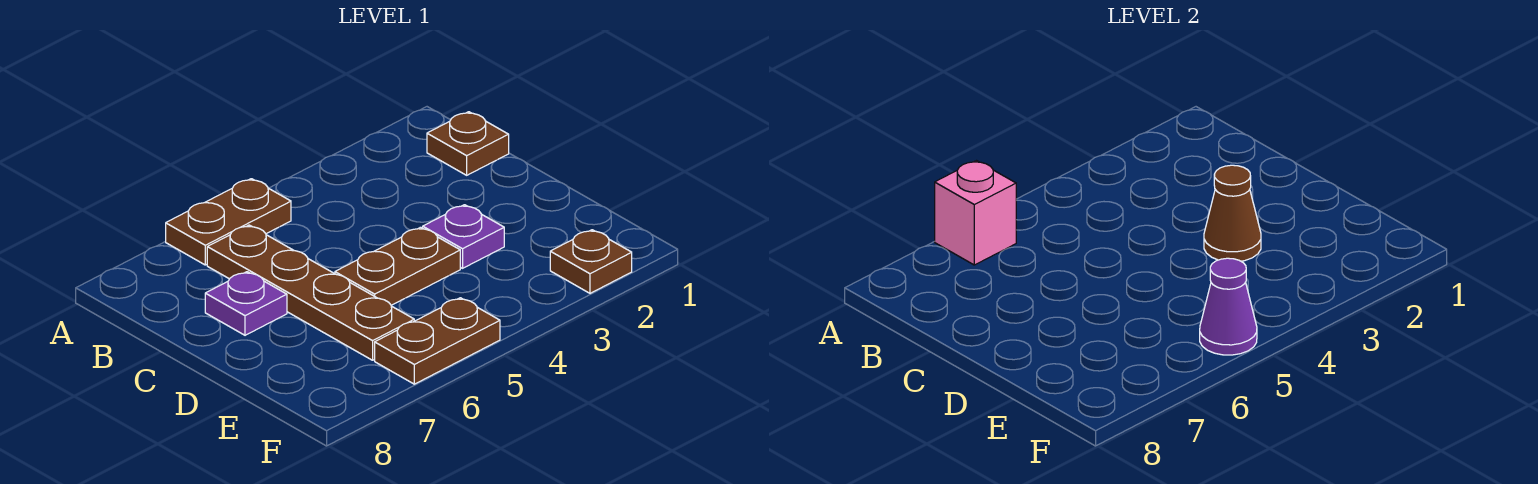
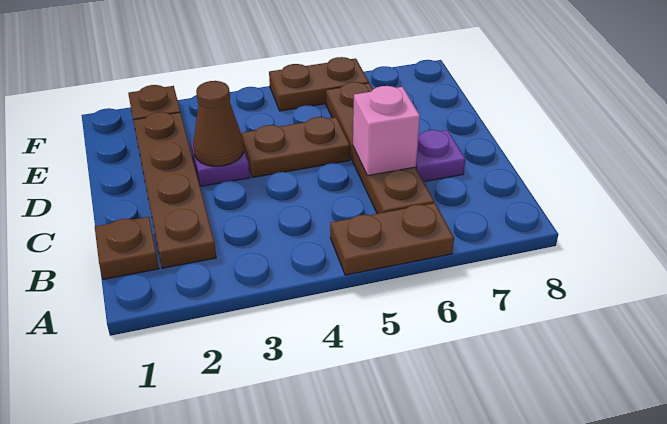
pink brick A6 level 2 -> pink brick C6 level 2
none -> brown plate B2:E2 level 1
purple cone F5 level 2 -> none

